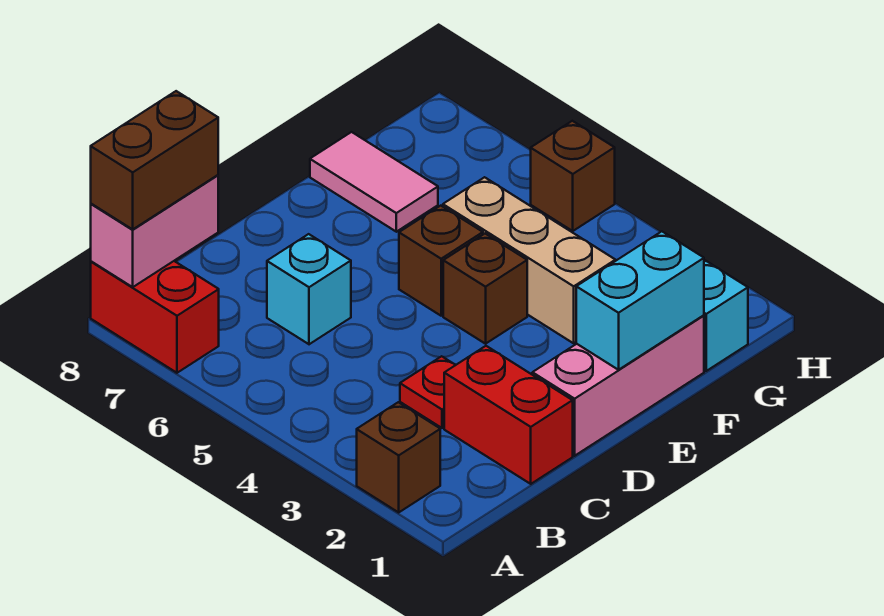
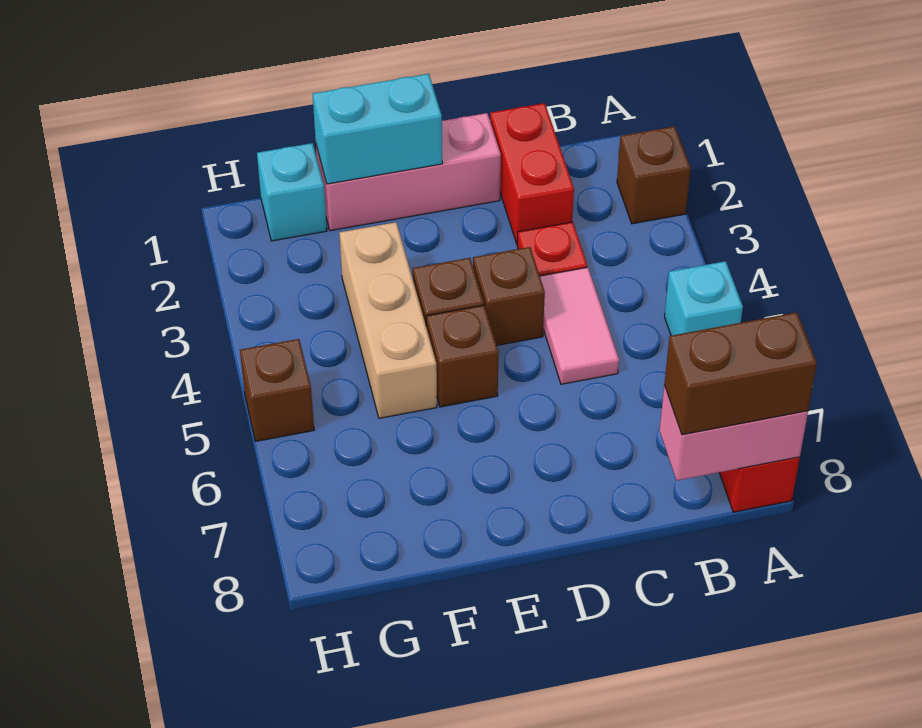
cyan brick C6 level 1 -> cyan brick A5 level 1
none -> brown brick D4 level 1
pink tile F7:F8 level 1 -> pink tile C4:C5 level 1

